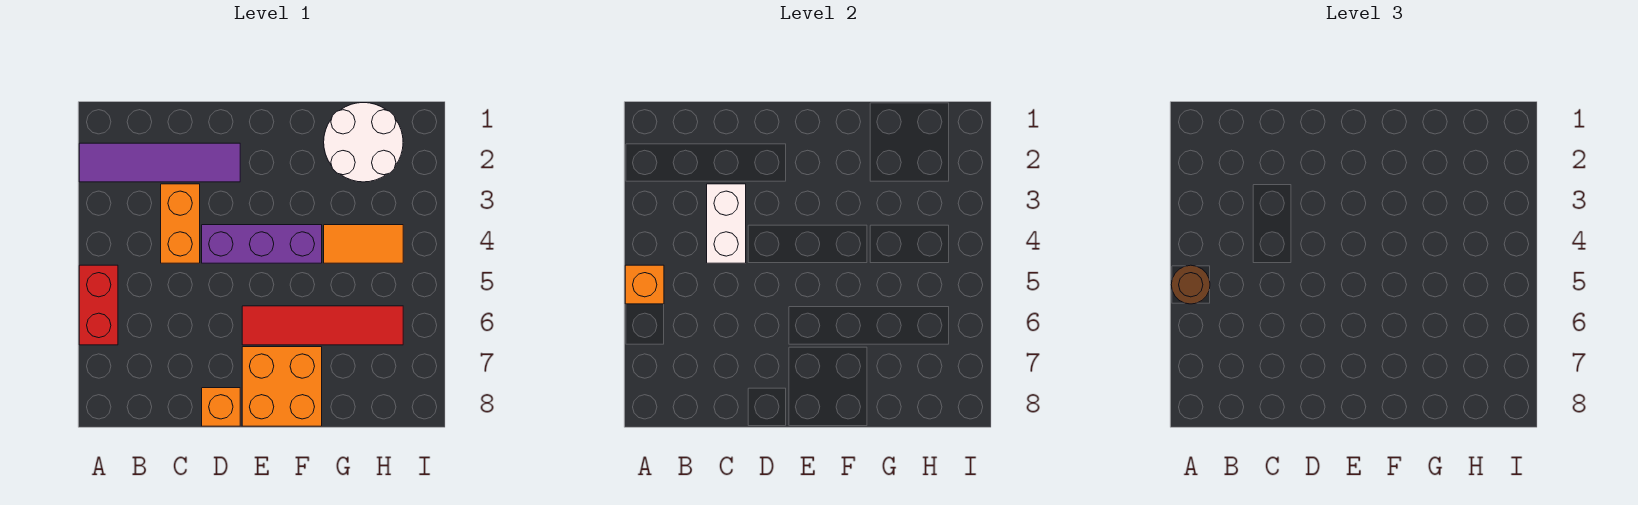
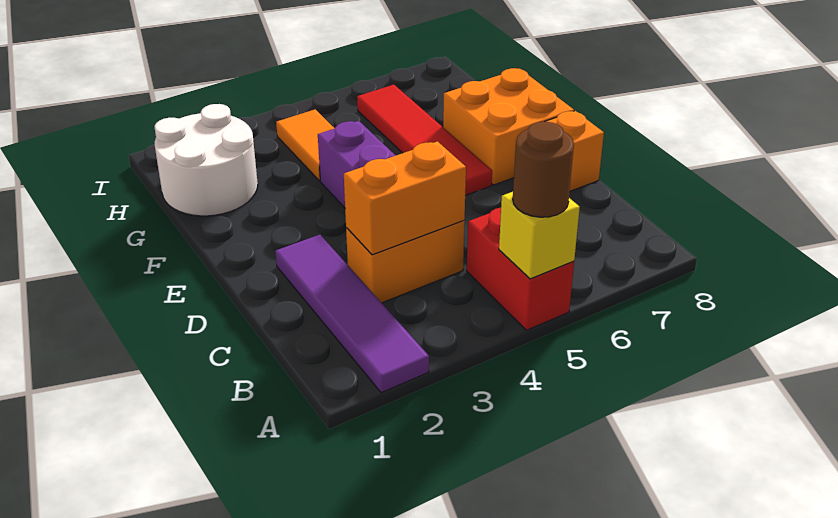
red brick A5:A6 level 1 -> red brick A5:B5 level 1
orange brick A5 level 2 -> yellow brick A5 level 2
white brick C3:C4 level 2 -> orange brick C3:C4 level 2

